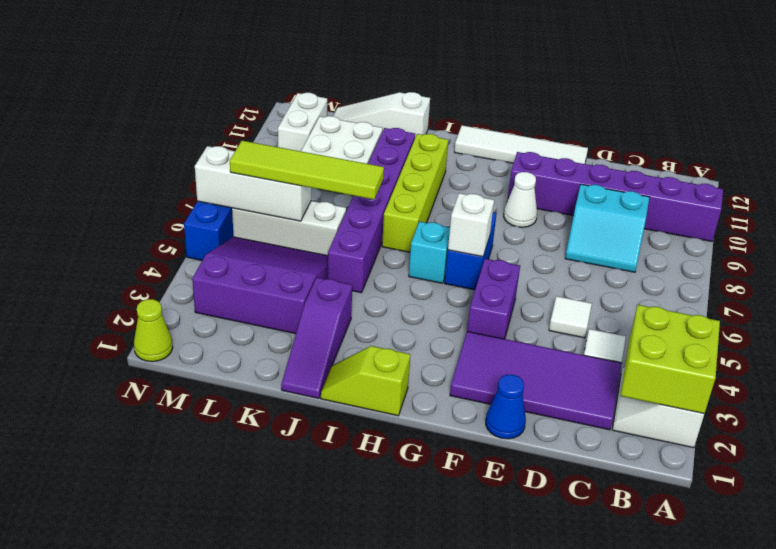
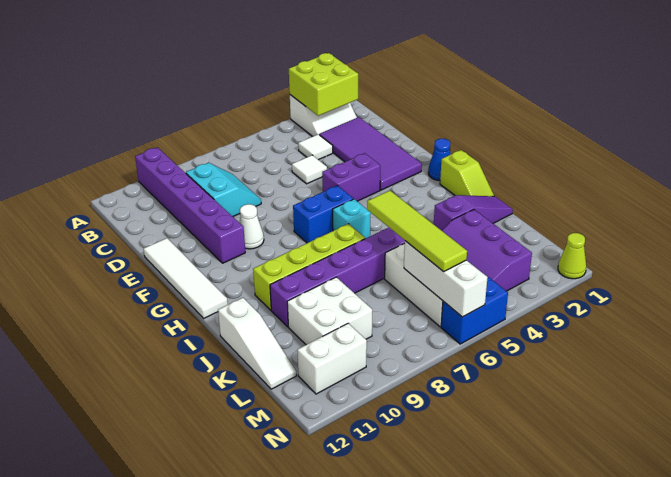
blue cone E1 level 1 -> blue cone G1 level 1
white brick G6 level 2 -> none

